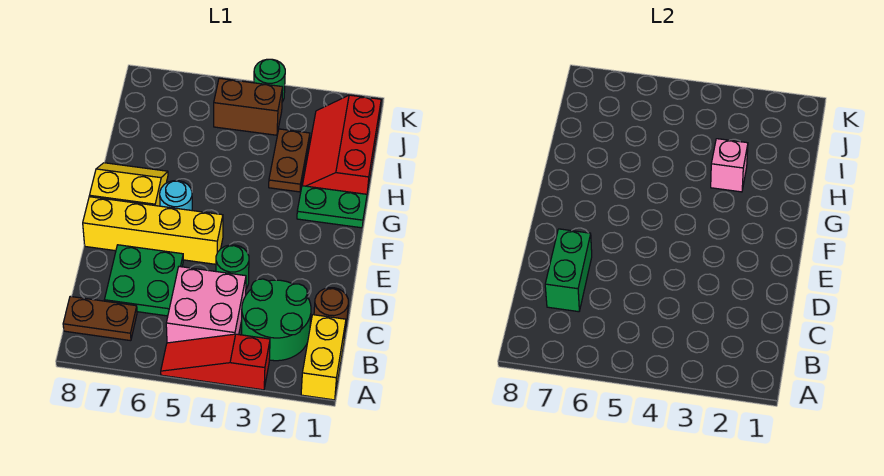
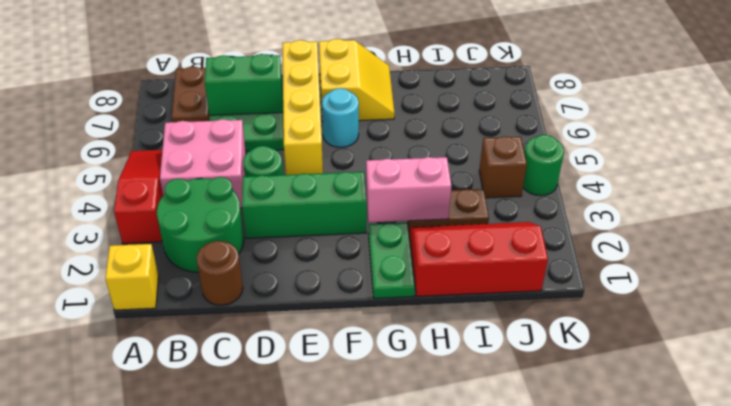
yellow brick A1:B1 level 1 -> yellow brick A1 level 1
none -> green brick D3:F3 level 1
pink brick H3 level 2 -> pink brick G3:H3 level 2
brown brick J4:J5 level 1 -> brown brick J4 level 1

